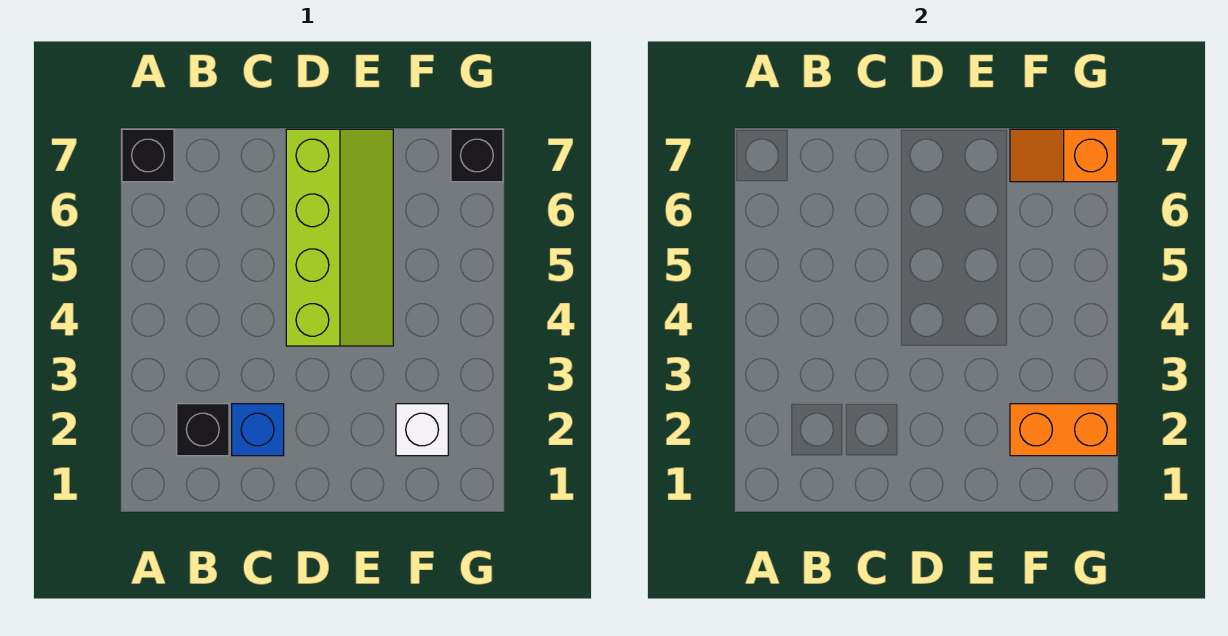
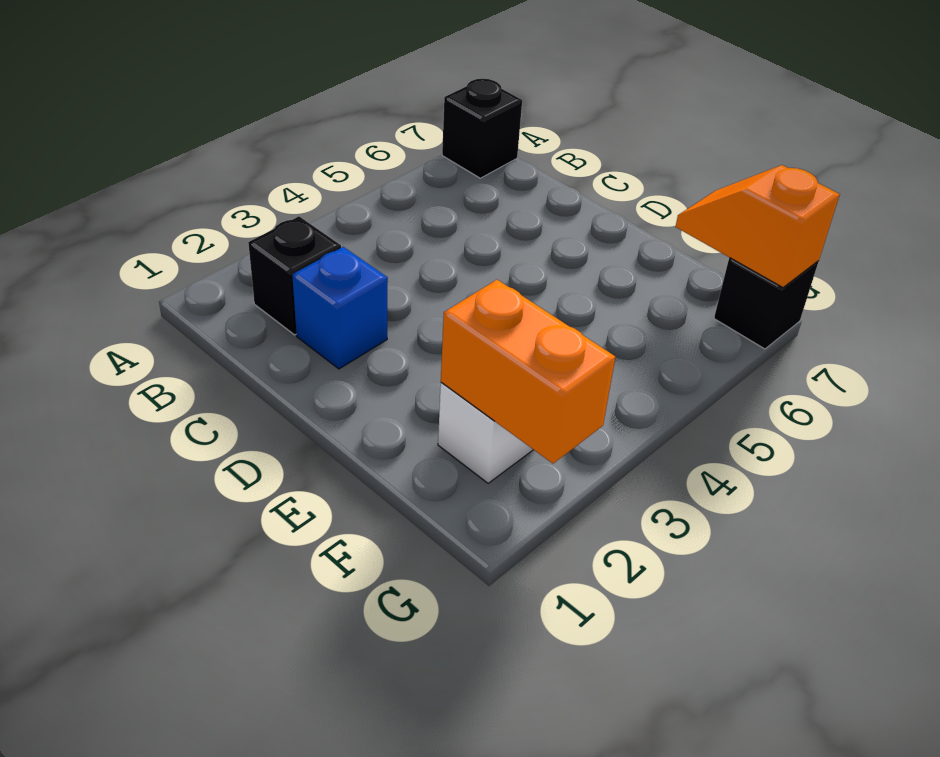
lime slope D4:E7 level 1 top D -> none

